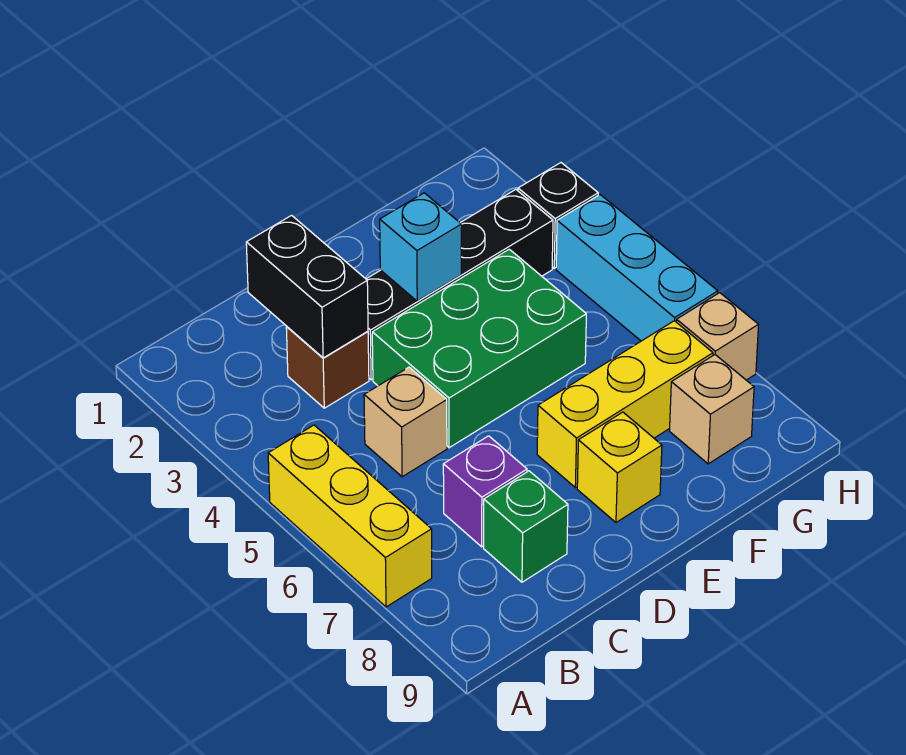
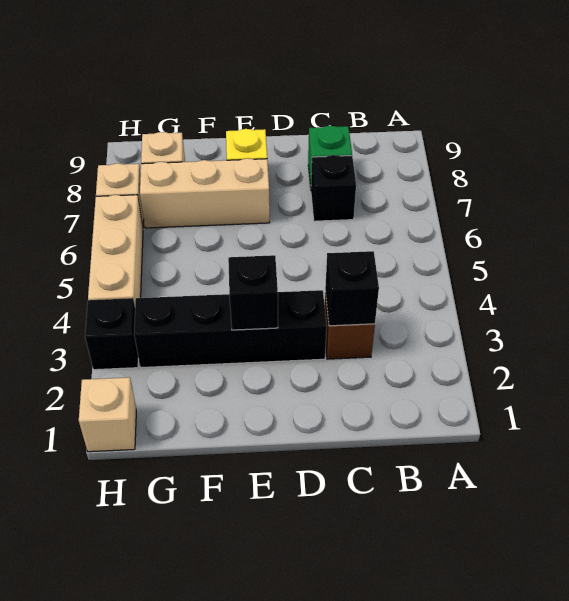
yellow brick A5:A7 level 1 -> none
black brick C2:C3 level 2 -> black brick C3 level 2
tan brick C5 level 1 -> tan brick H1 level 1
purple brick C7 level 1 -> black brick C7 level 1
green brick D4:F5 level 1 -> none
cyan brick E3 level 2 -> black brick E3 level 2
yellow brick E7:G7 level 1 -> tan brick E7:G7 level 1
cyan brick H4:H6 level 1 -> tan brick H4:H6 level 1

